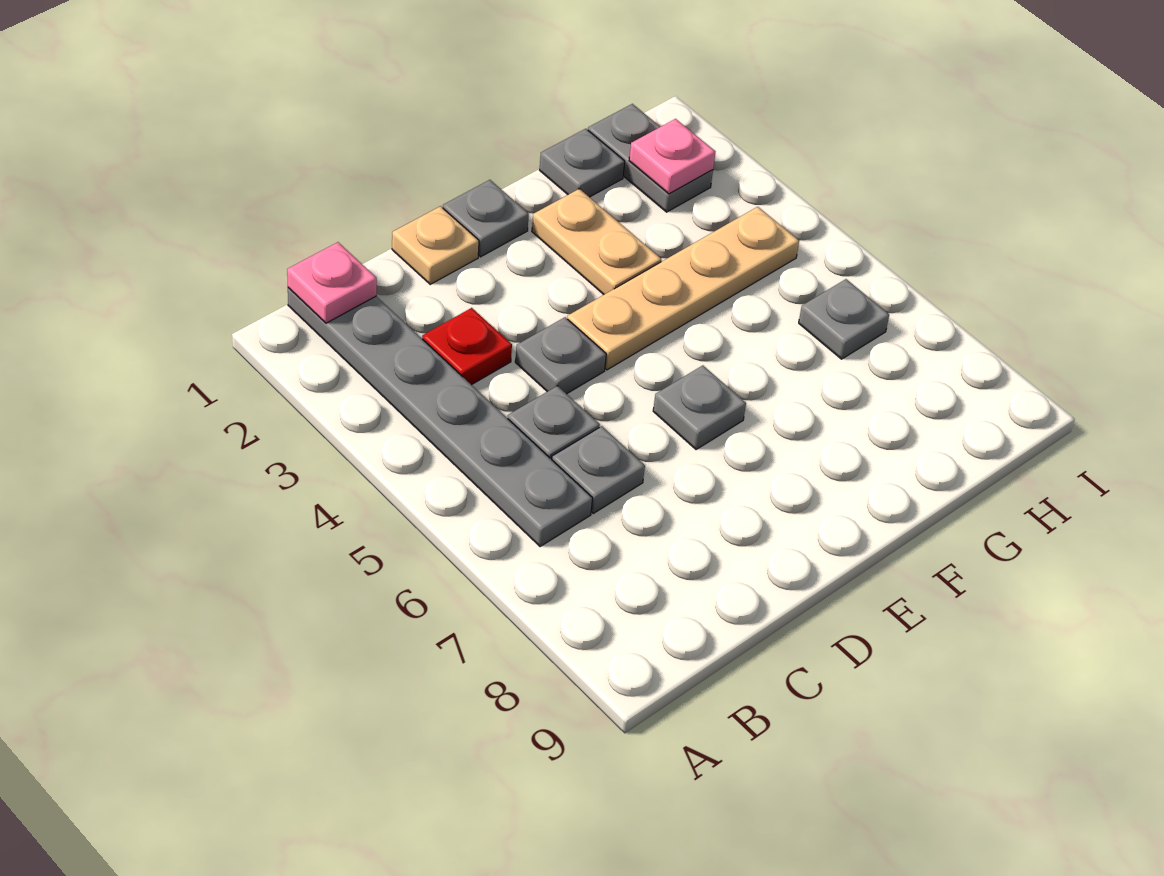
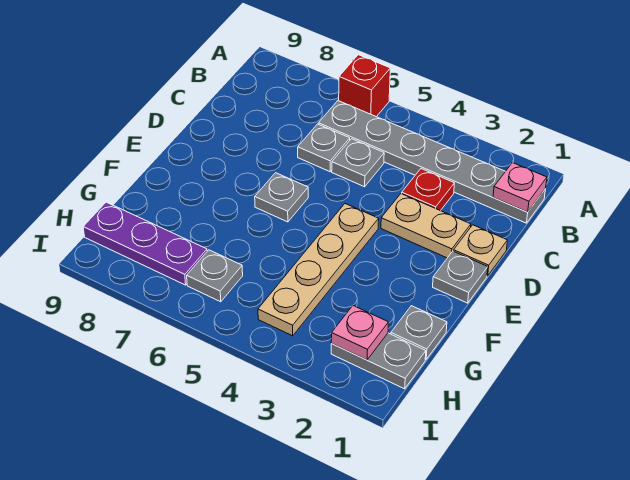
none -> red brick A6 level 1
grey plate D4 level 1 -> none
tan plate F2:F3 level 1 -> tan plate D2:D3 level 1
none -> purple plate H7:H9 level 1

